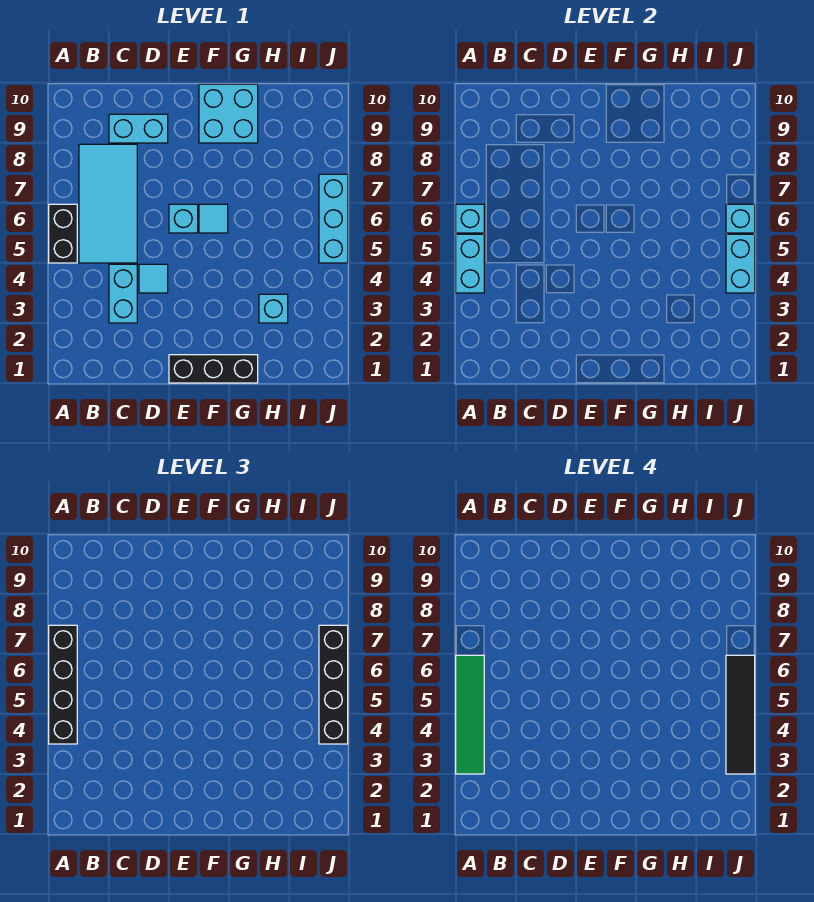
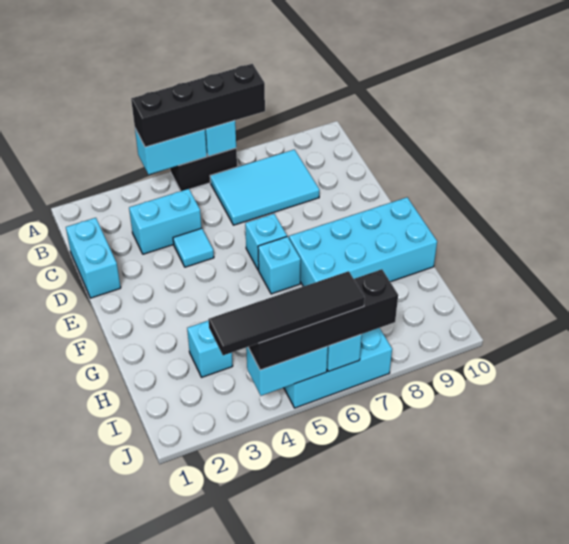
green tile A3:A6 level 4 -> none
cyan tile B5:C8 level 1 -> cyan tile B6:C8 level 1
cyan brick C9:D9 level 1 -> cyan brick C1:D1 level 1
black brick E1:G1 level 1 -> none
cyan tile F6 level 1 -> cyan brick F6 level 1
cyan brick F9:G10 level 1 -> cyan brick F7:G10 level 1

